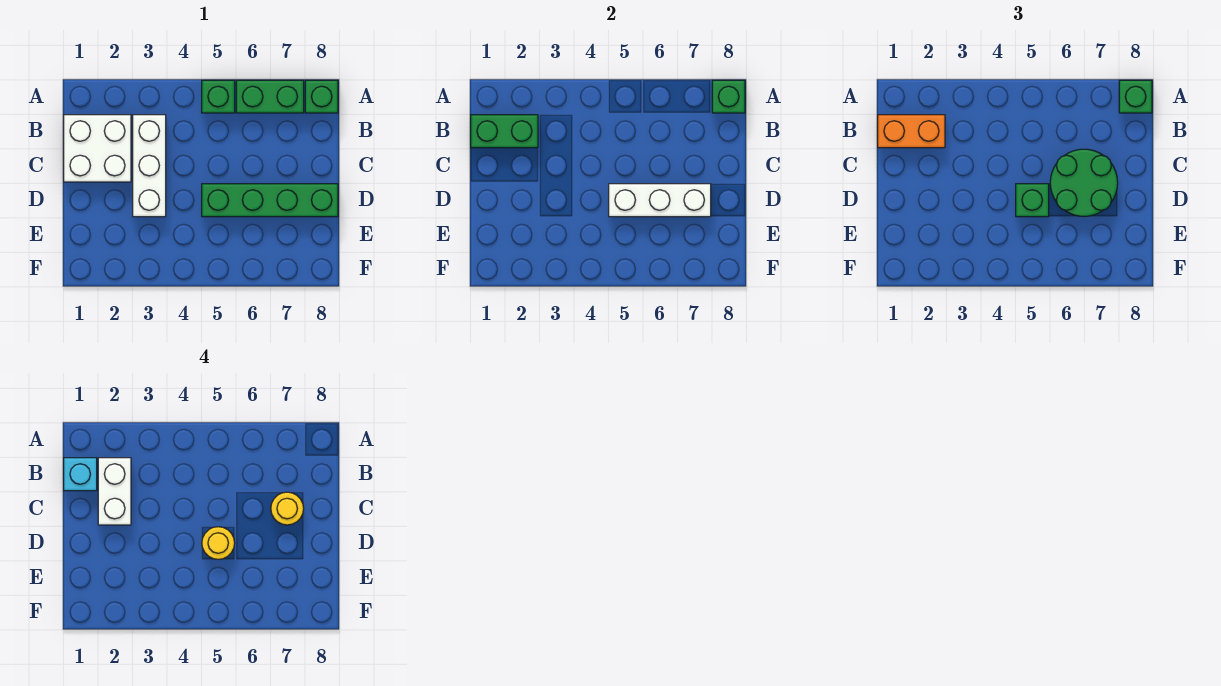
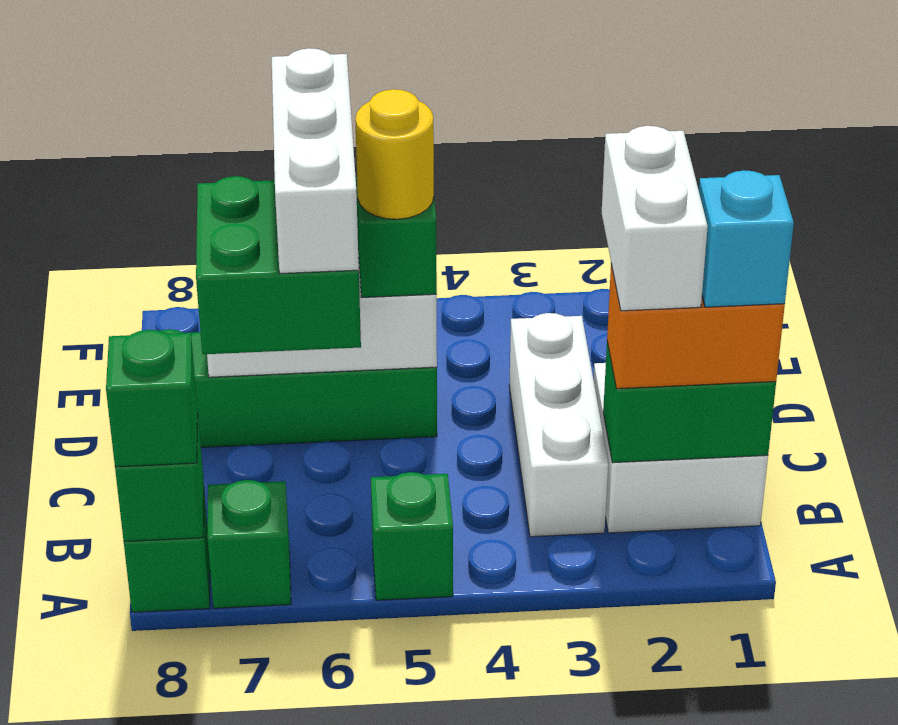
green brick A6:A7 level 1 -> green brick A7 level 1
green round brick C6:D7 level 3 -> green brick C6:D7 level 3
none -> white brick C6:E6 level 4
yellow round brick C7 level 4 -> none

